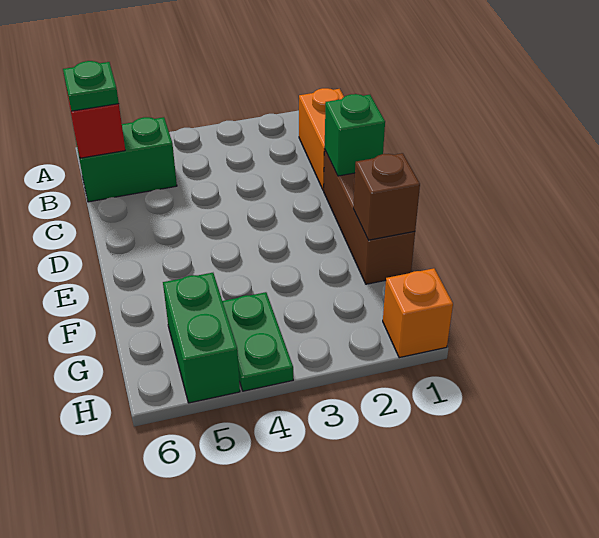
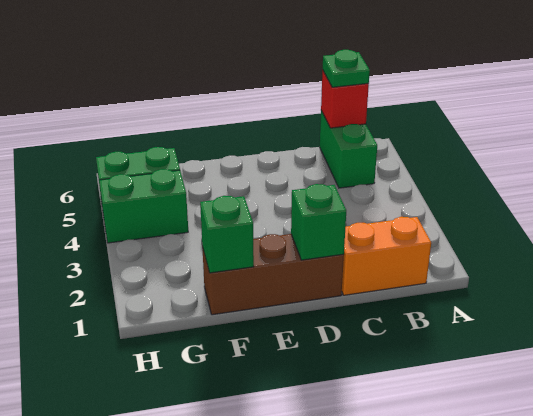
brown brick F1 level 2 -> green brick F1 level 2
green plate G4:H4 level 1 -> green brick G4:H4 level 1
orange brick H1 level 1 -> none

